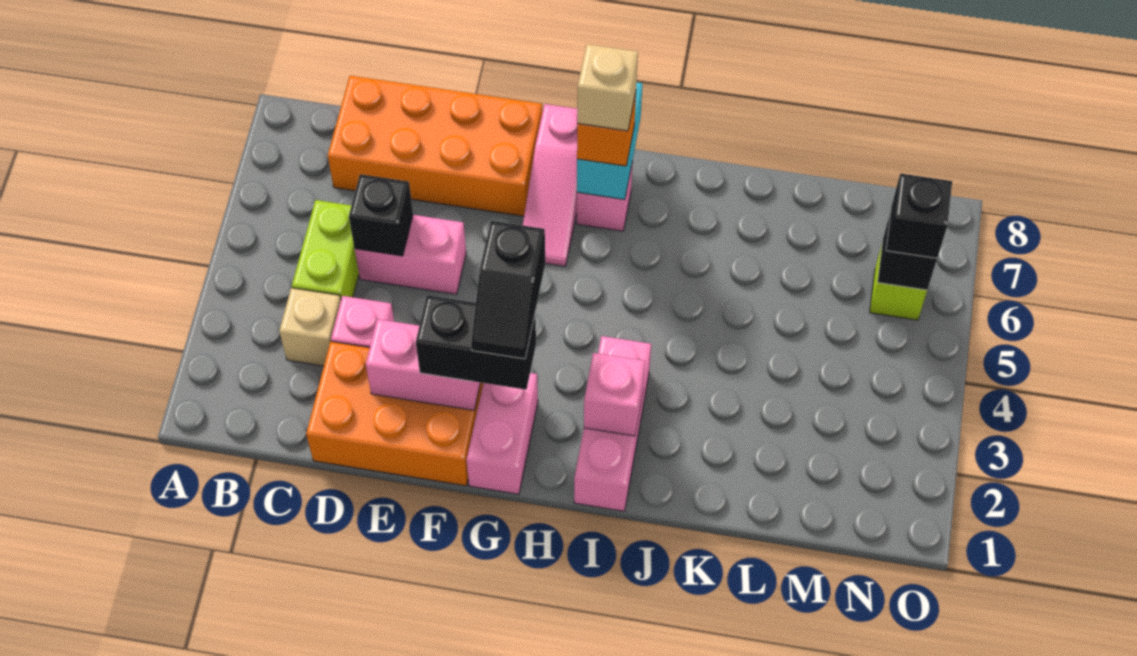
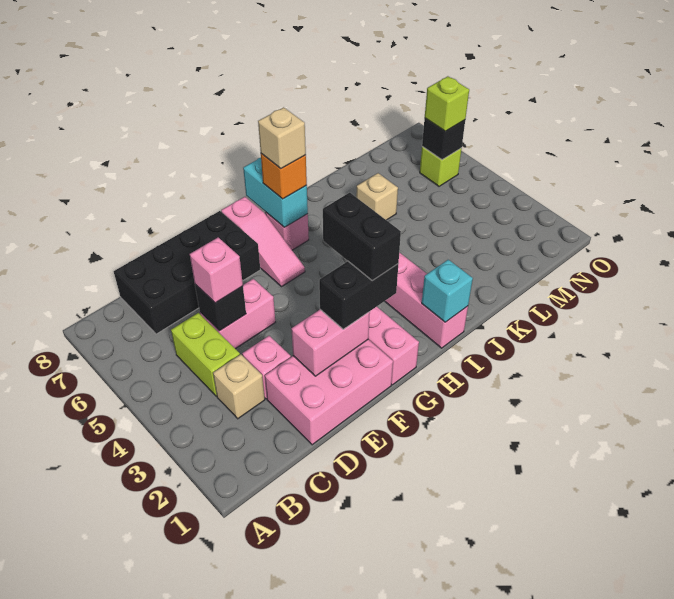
orange brick C7:F8 level 1 -> black brick C7:F8 level 1
orange brick D1:F2 level 1 -> pink brick D1:F2 level 1
black slope G2:G3 level 4 top 3 -> black brick G2:G3 level 4
none -> cyan brick I1 level 2
pink brick I2 level 2 -> pink brick D5 level 3
none -> tan brick K6 level 1
black brick N6 level 3 -> lime brick N6 level 3

